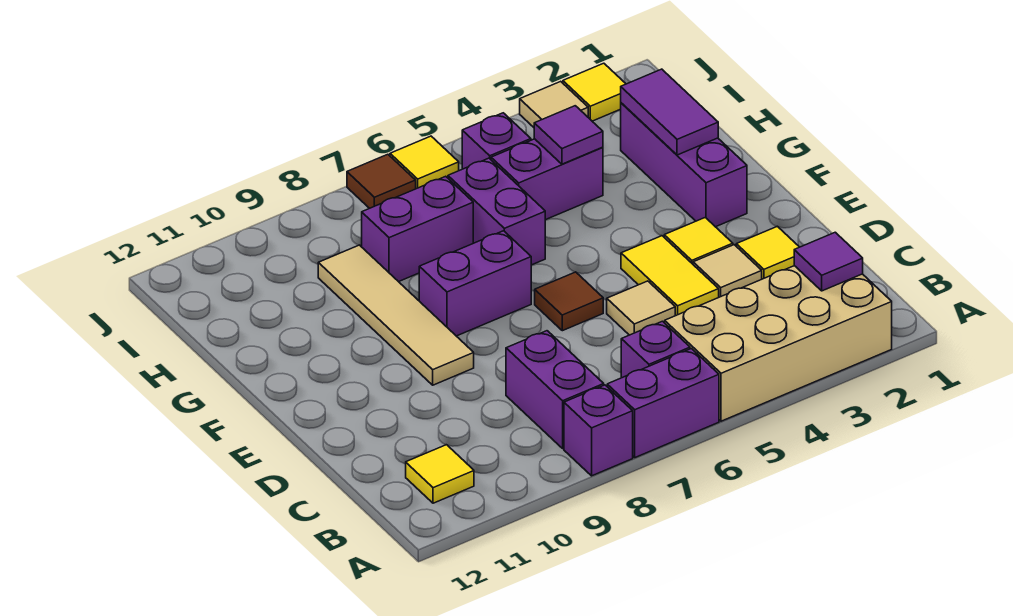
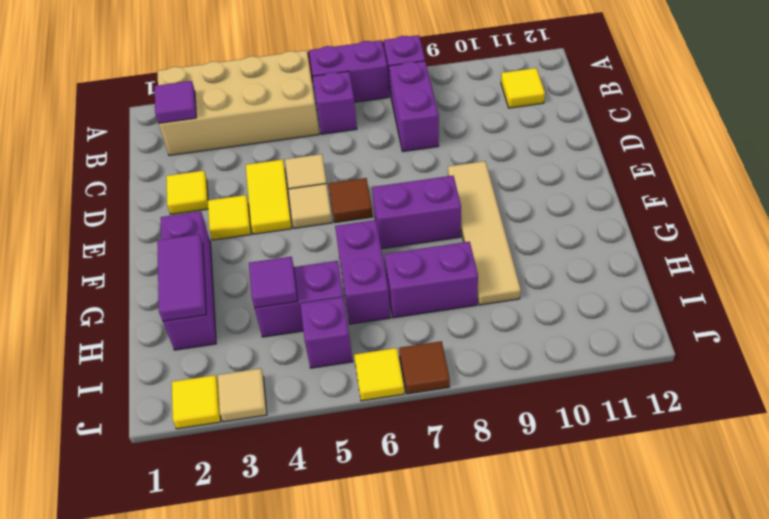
tan tile D3 level 1 -> tan tile E5 level 1

